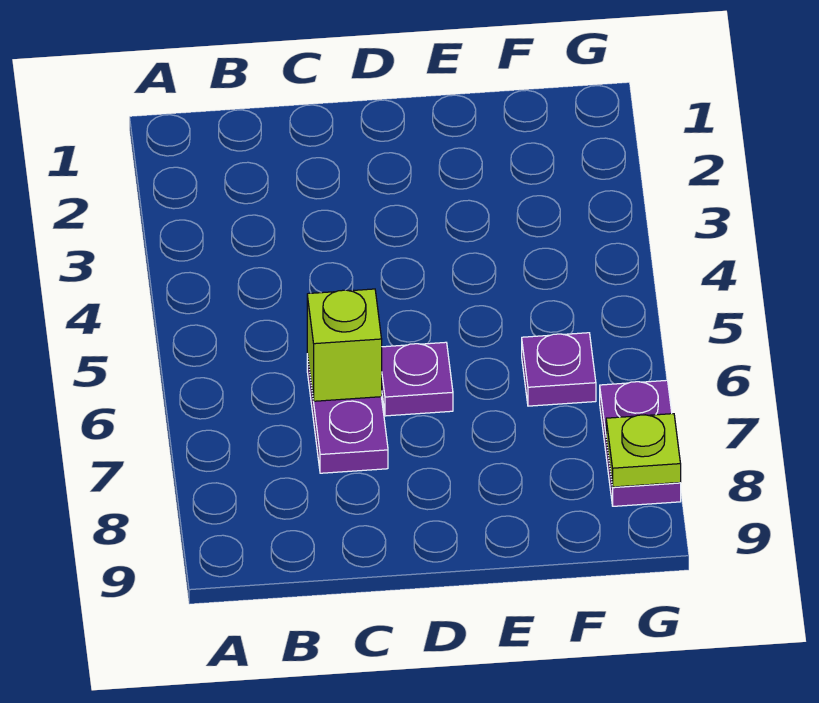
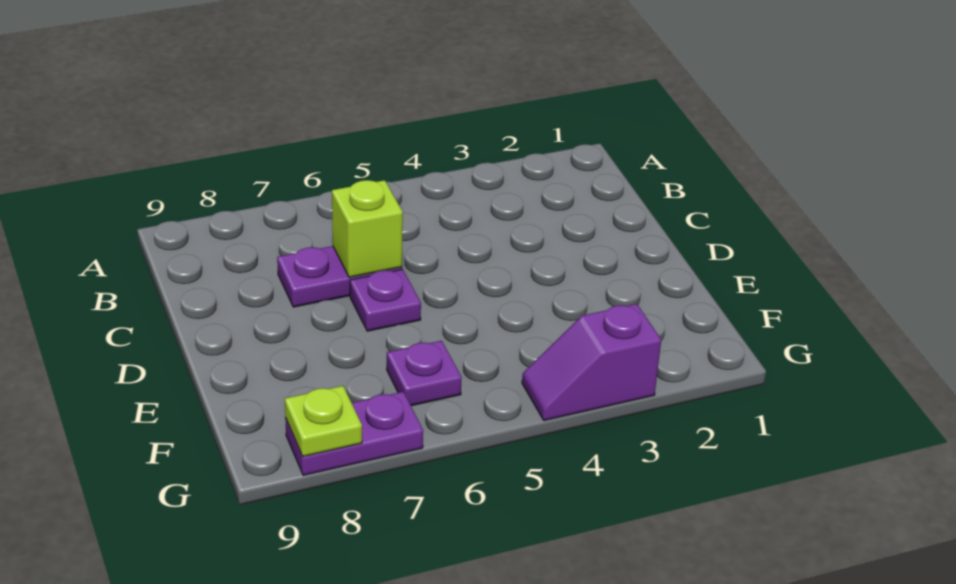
none -> purple slope G3:G4 level 1 top 3

